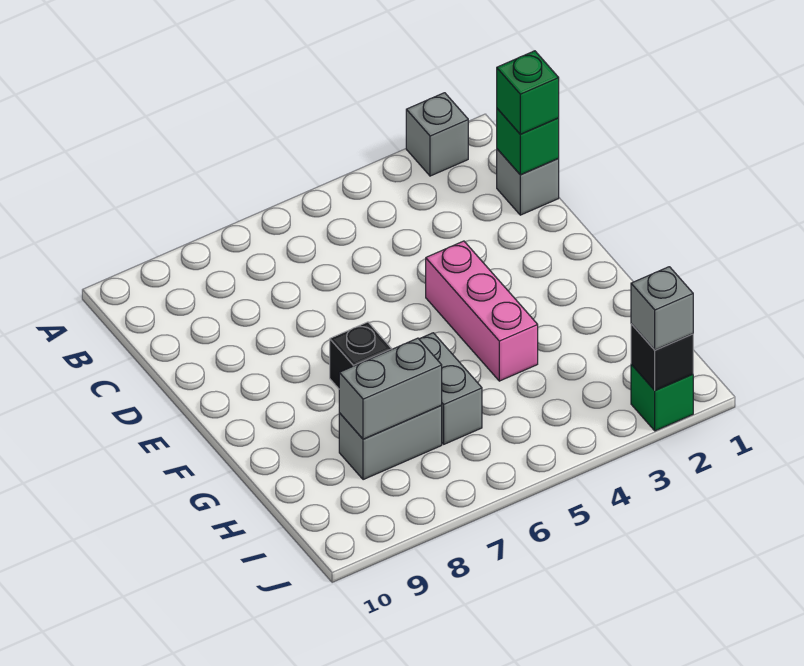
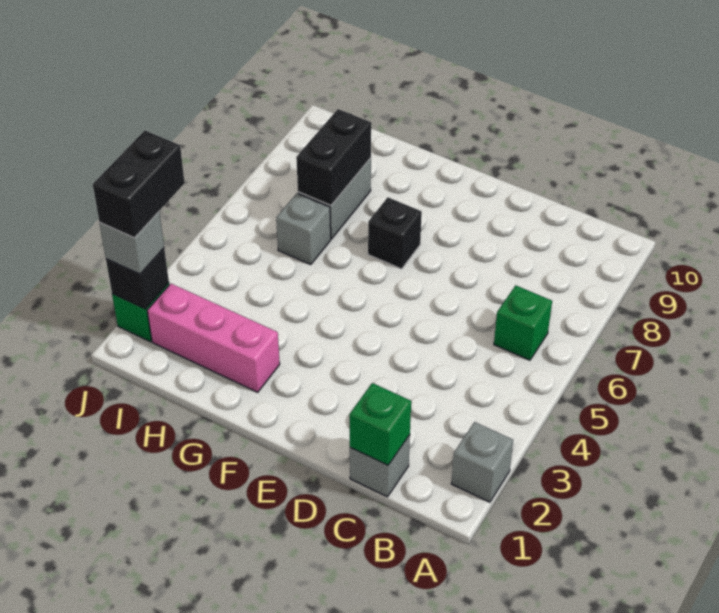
green brick C1 level 3 -> green brick B6 level 1
pink brick E4:G4 level 1 -> pink brick G2:I2 level 1
grey brick G6:H6 level 1 -> grey brick H6 level 1
grey brick H7:H8 level 2 -> black brick H7:H8 level 2
none -> black brick J2:J3 level 4

